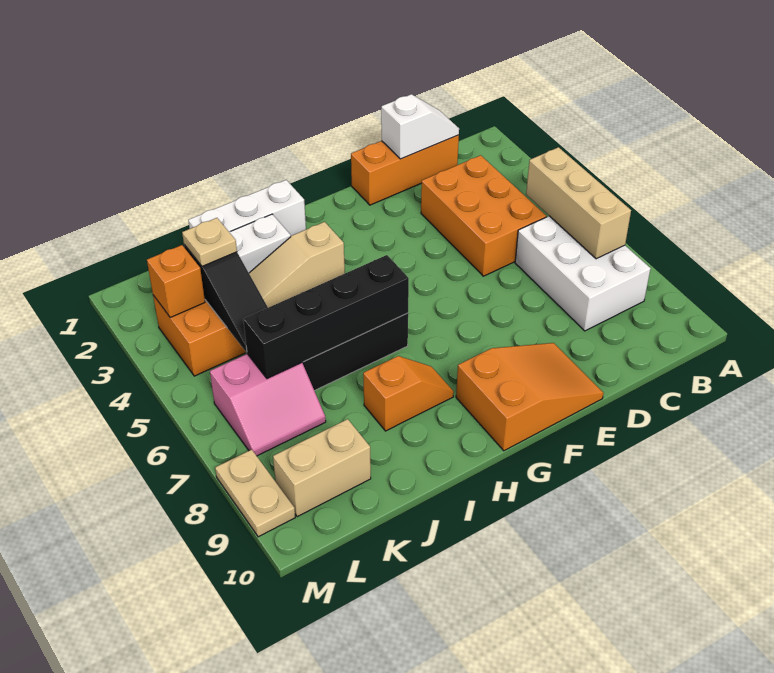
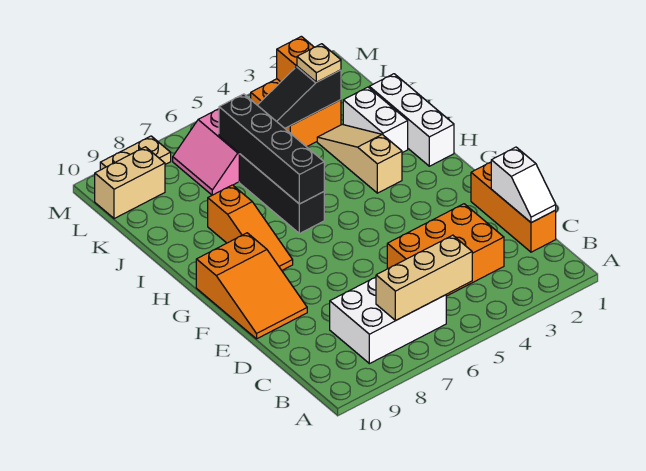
orange slope H8:I8 level 1 top I -> orange slope G8:I8 level 1 top I
tan brick K9:L9 level 1 -> tan brick L9:L10 level 1

